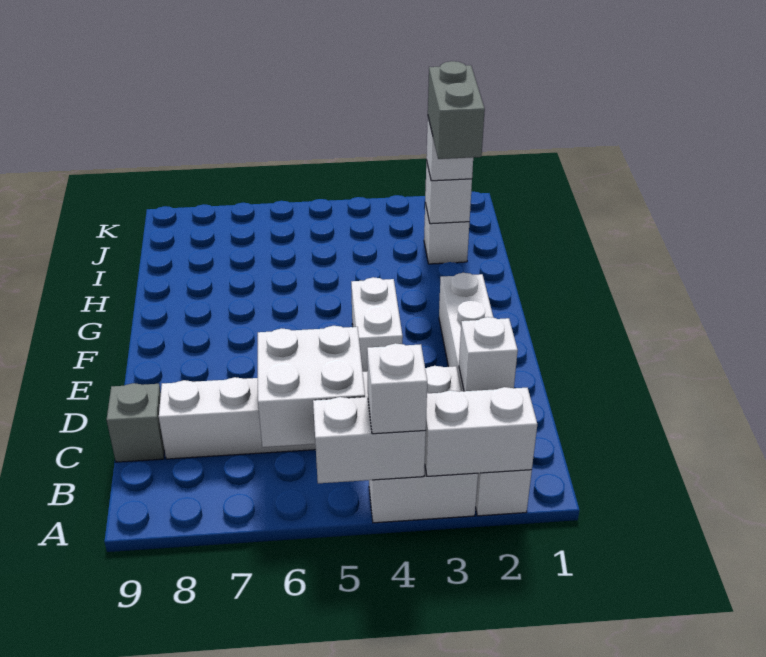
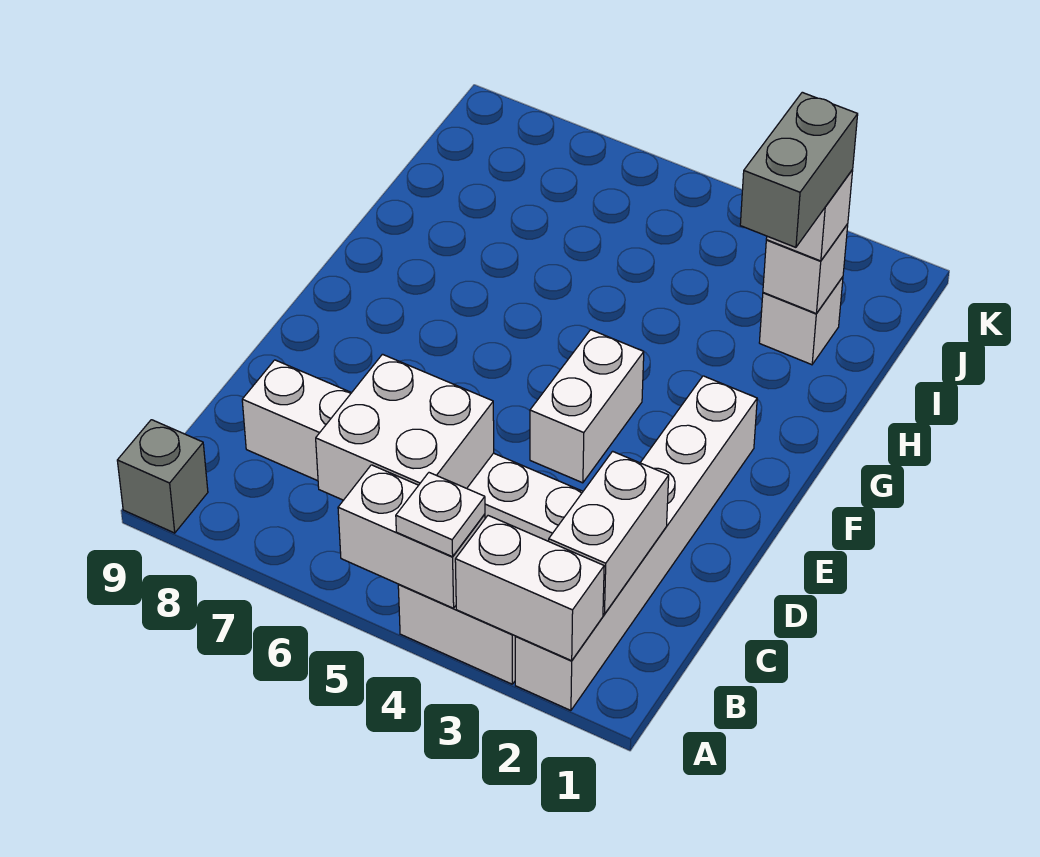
white brick A4 level 3 -> white plate A4 level 3
white brick C2 level 2 -> white brick B2:C2 level 2
grey brick C9 level 1 -> grey brick A9 level 1

